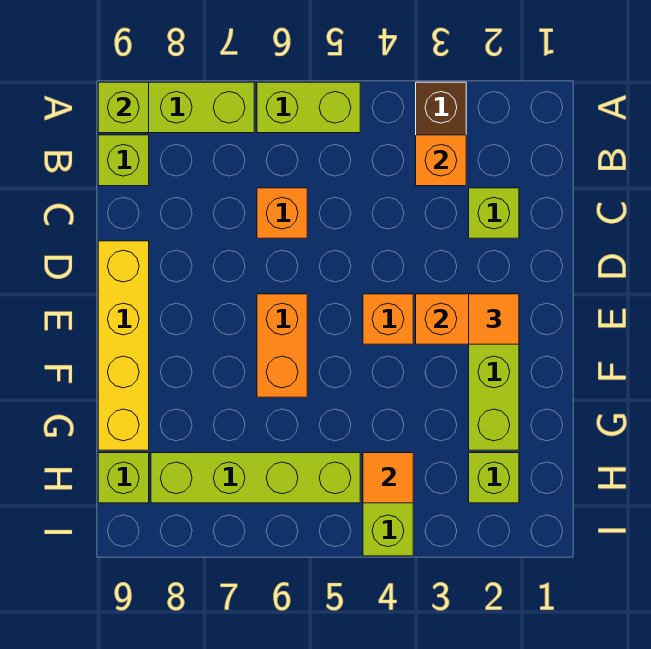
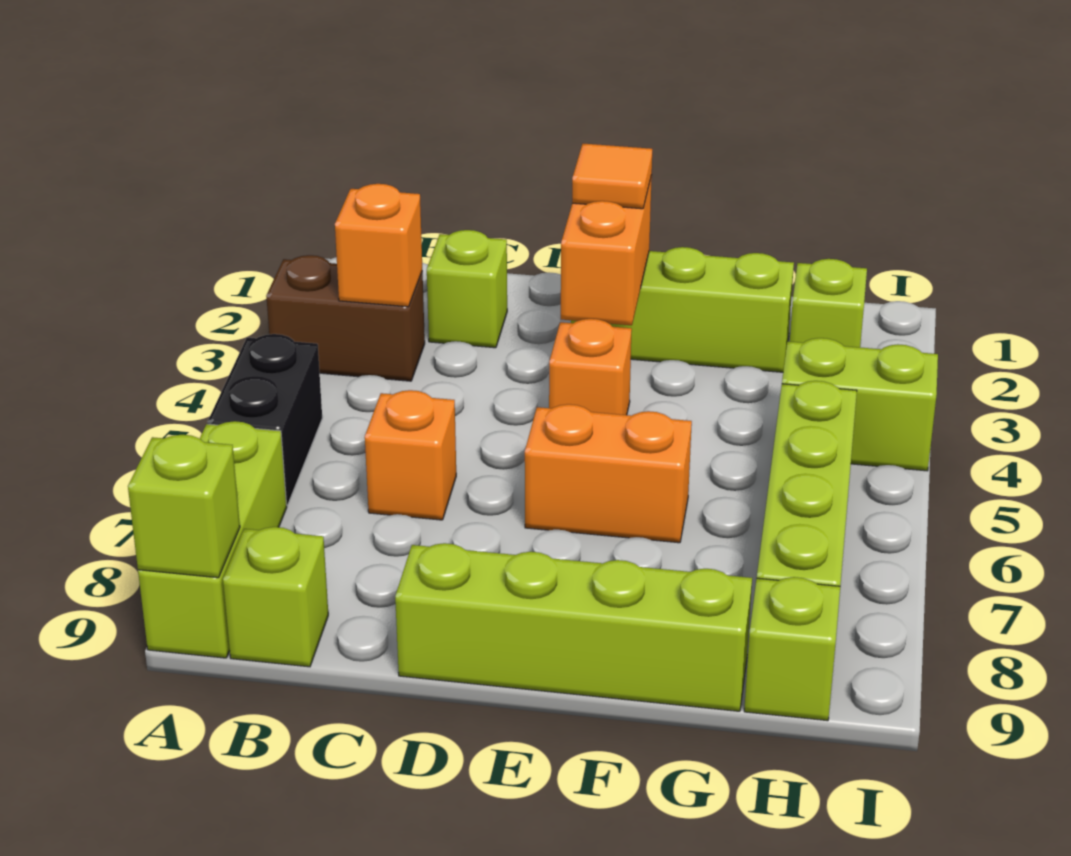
lime brick A5:A6 level 1 -> black brick A5:A6 level 1
yellow brick D9:G9 level 1 -> lime brick D9:G9 level 1
orange tile H4 level 2 -> none

